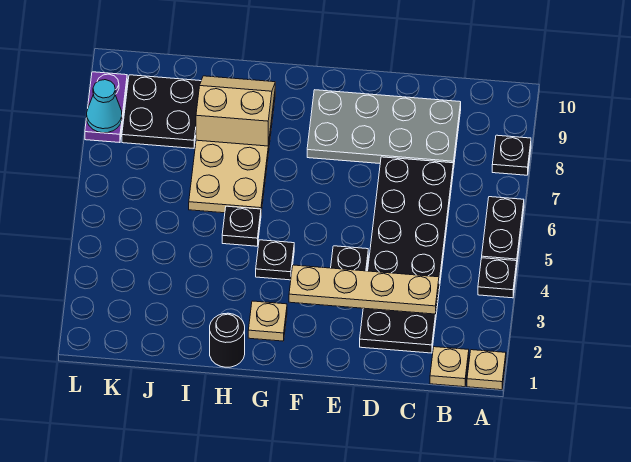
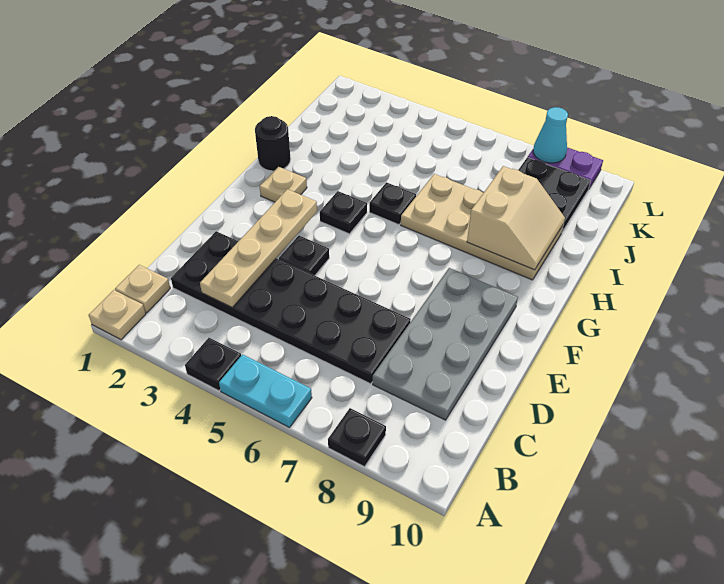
black plate A5:A6 level 1 -> cyan plate A5:A6 level 1

